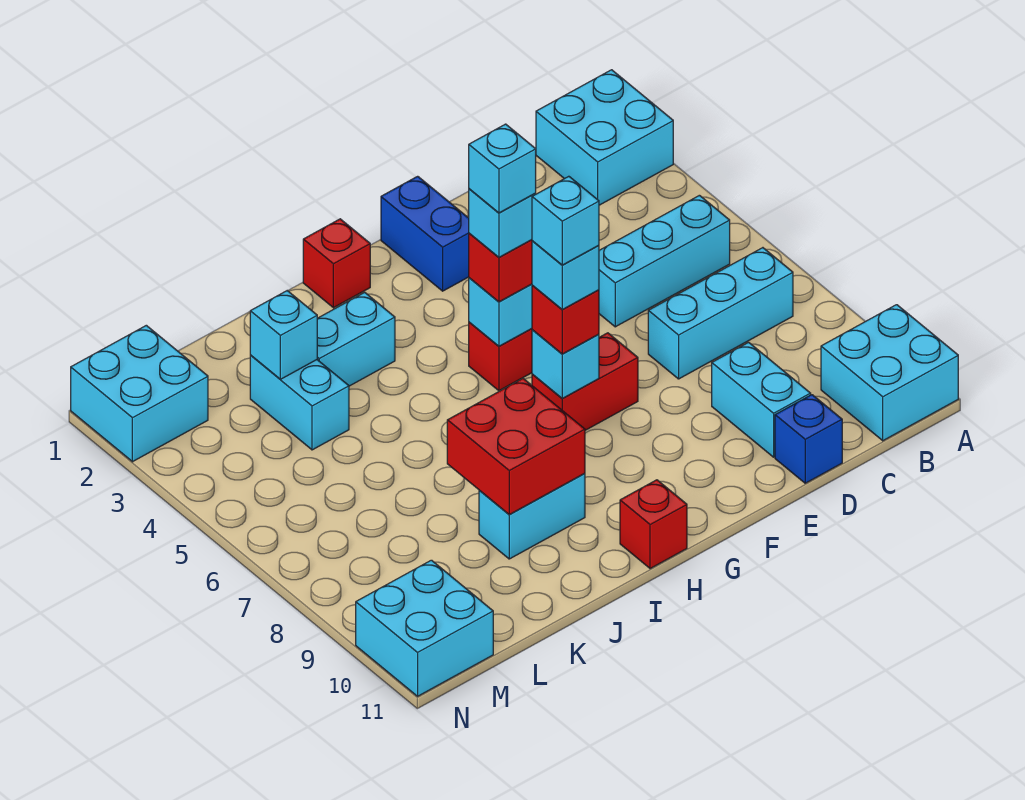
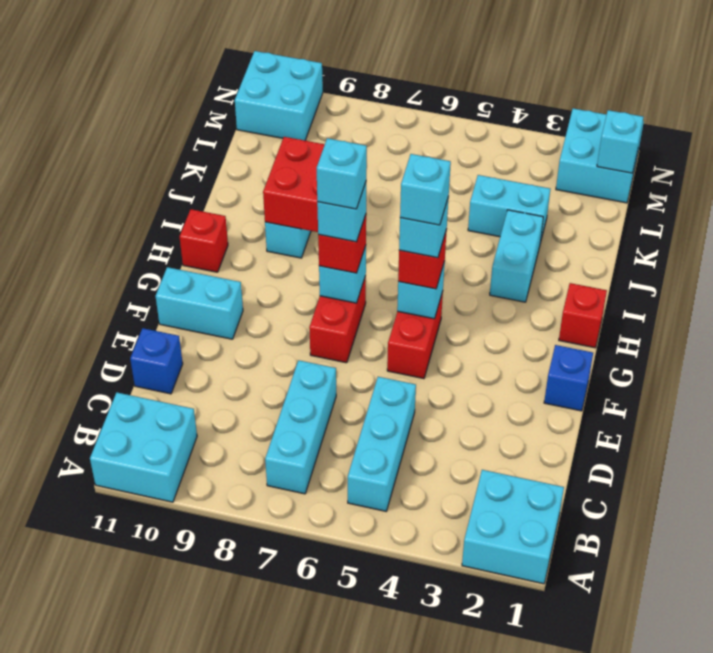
cyan brick D9:D10 level 1 -> cyan brick F10:F11 level 1
blue brick F1:F2 level 1 -> blue brick F1 level 1
cyan brick K3 level 2 -> cyan brick M1 level 2

